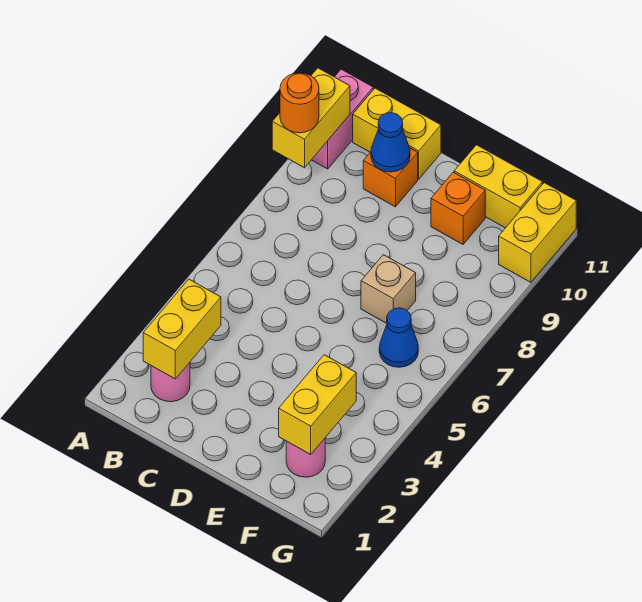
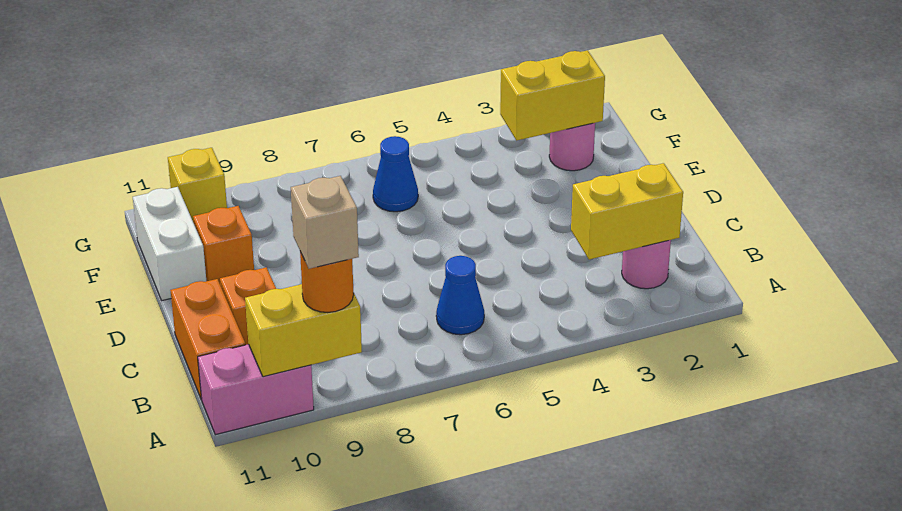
yellow brick B11:C11 level 1 -> orange brick B11:C11 level 1
blue cone C10 level 2 -> blue cone B6 level 1
tan brick E7 level 1 -> tan brick A9 level 4
yellow brick E11:F11 level 1 -> white brick E11:F11 level 1
yellow brick G10:G11 level 1 -> yellow brick G10 level 1

